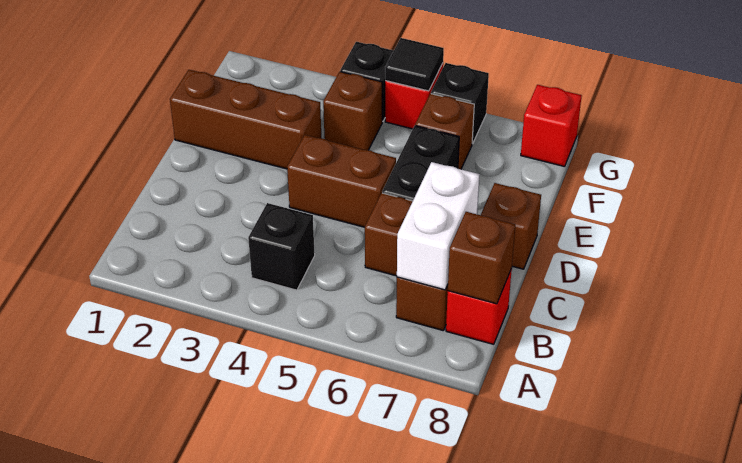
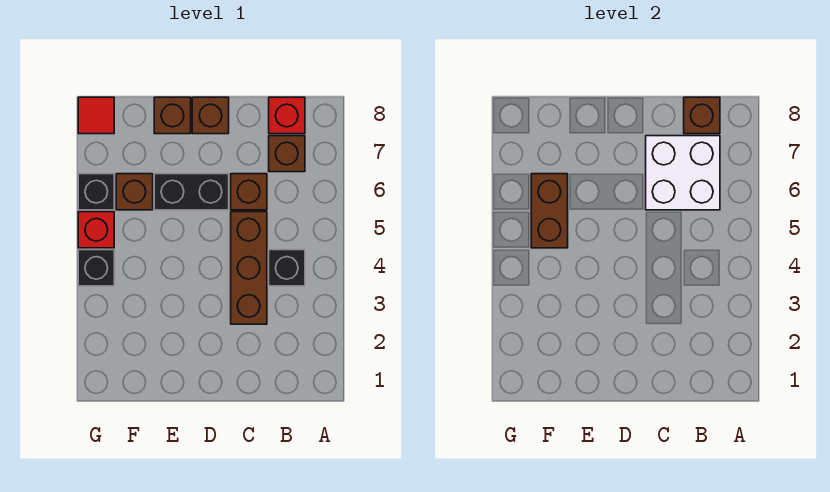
white brick B7:C7 level 2 -> white brick B6:C7 level 2
brown brick D4:D5 level 1 -> brown brick F5:F6 level 2
brown brick E1:E3 level 1 -> brown brick C3:C5 level 1
brown brick F4 level 1 -> brown brick E8 level 1
black tile G5 level 2 -> none
red brick G8 level 1 -> red tile G8 level 1

